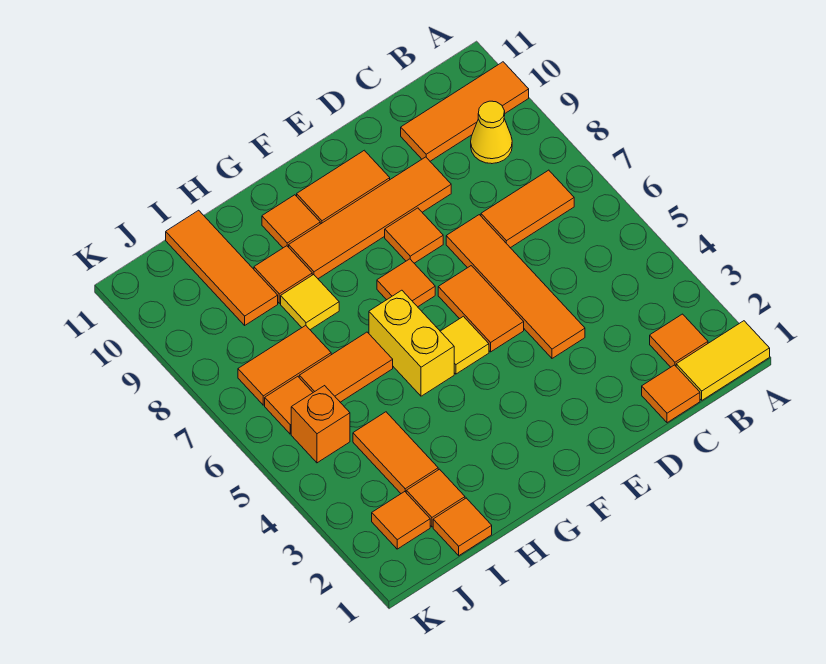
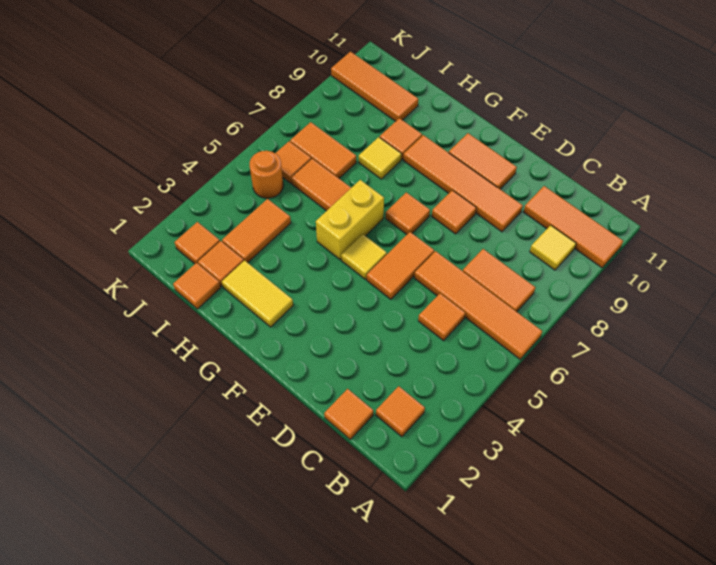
yellow tile A1:B1 level 1 -> yellow tile G2:H2 level 1
yellow cone B9 level 1 -> yellow tile B9 level 1
orange tile D4:D7 level 1 -> orange tile A6:D6 level 1
orange tile G10 level 1 -> orange tile C5 level 1
orange tile I9:I11 level 1 -> orange tile I10:K10 level 1
orange brick J5 level 1 -> orange round brick J5 level 1

